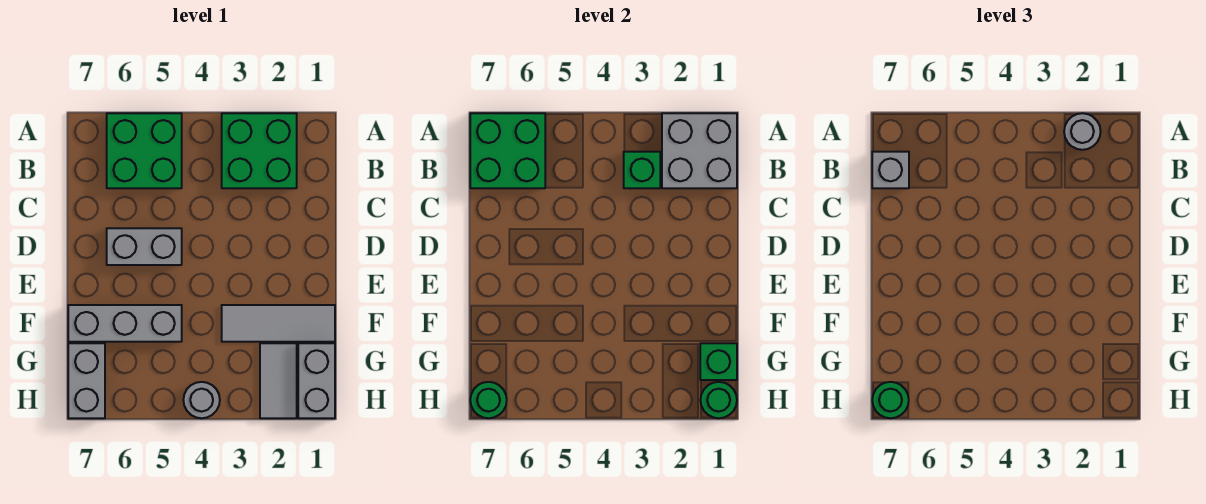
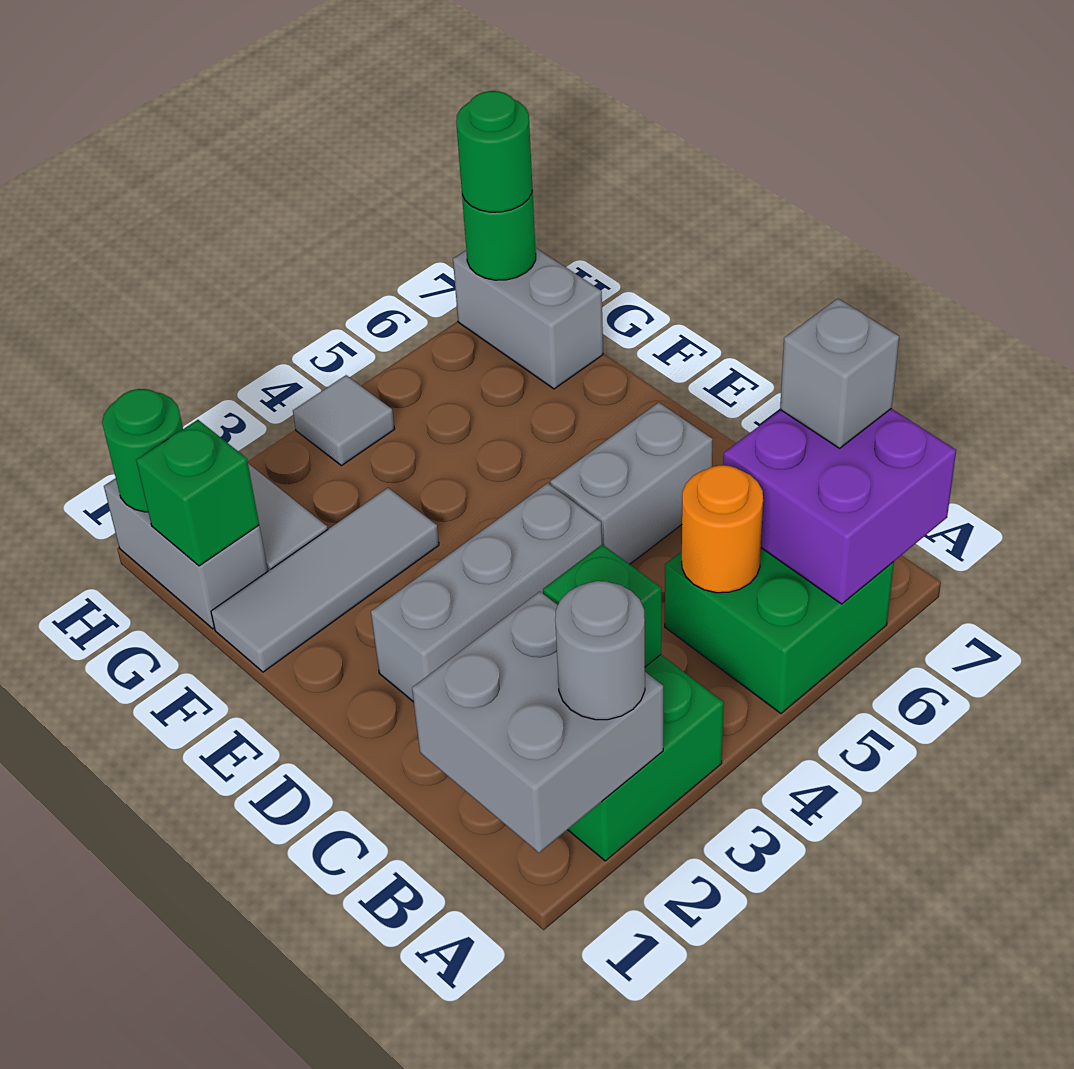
green brick A6:B7 level 2 -> purple brick A6:B7 level 2
none -> orange round brick B5 level 2
grey brick F5:F7 level 1 -> grey brick D2:D4 level 1
grey round brick H4 level 1 -> grey tile H4 level 1

